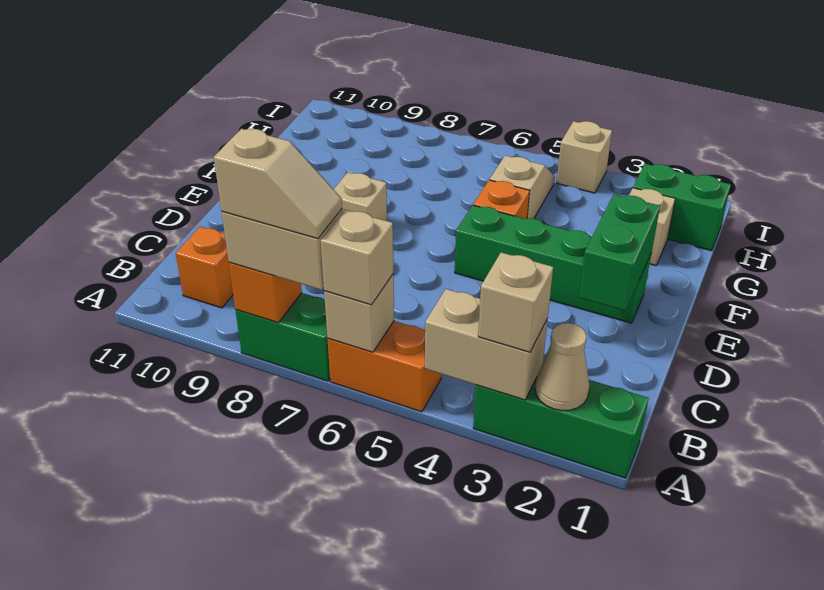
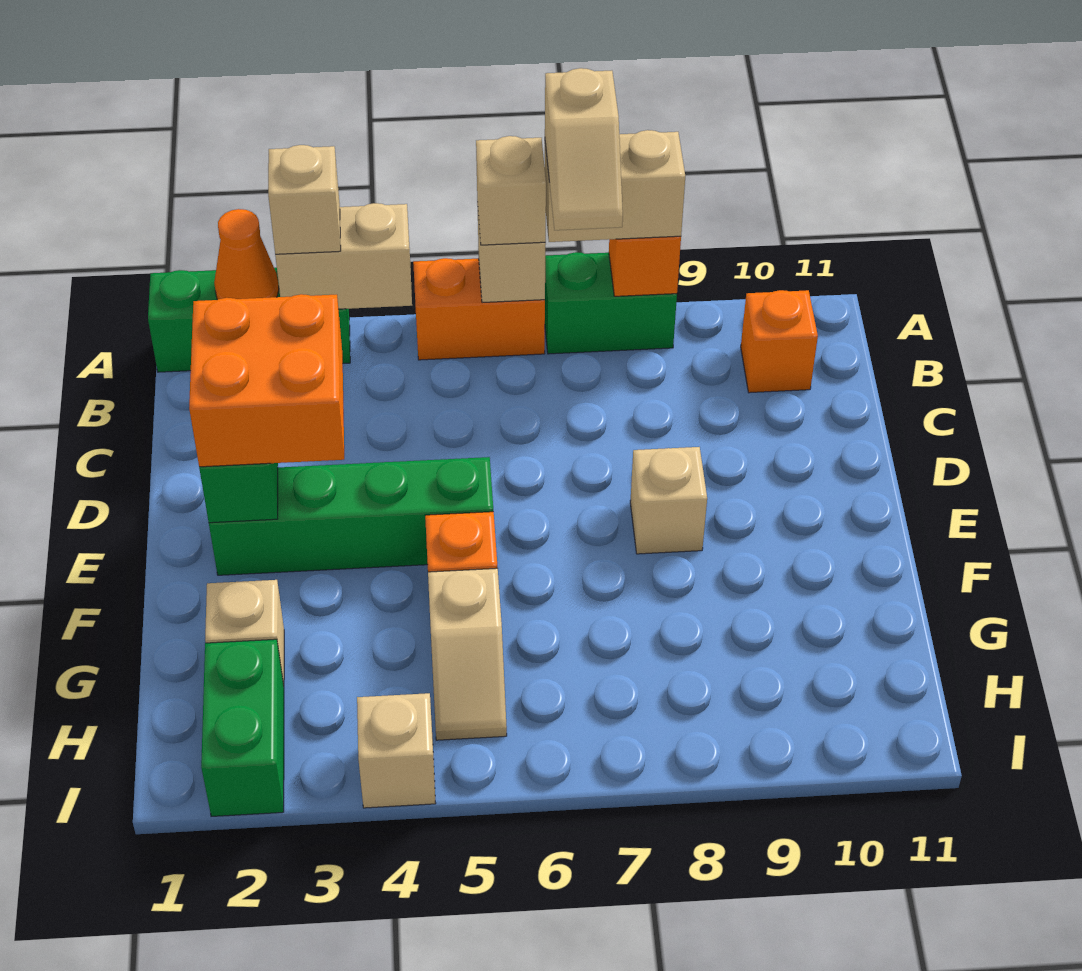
tan cone A2 level 2 -> orange cone A2 level 2
tan slope A7:A8 level 4 top 8 -> tan slope A7:B7 level 4 top A
none -> orange brick D2:E3 level 3
green brick H1:H2 level 1 -> green brick H2:I2 level 1

